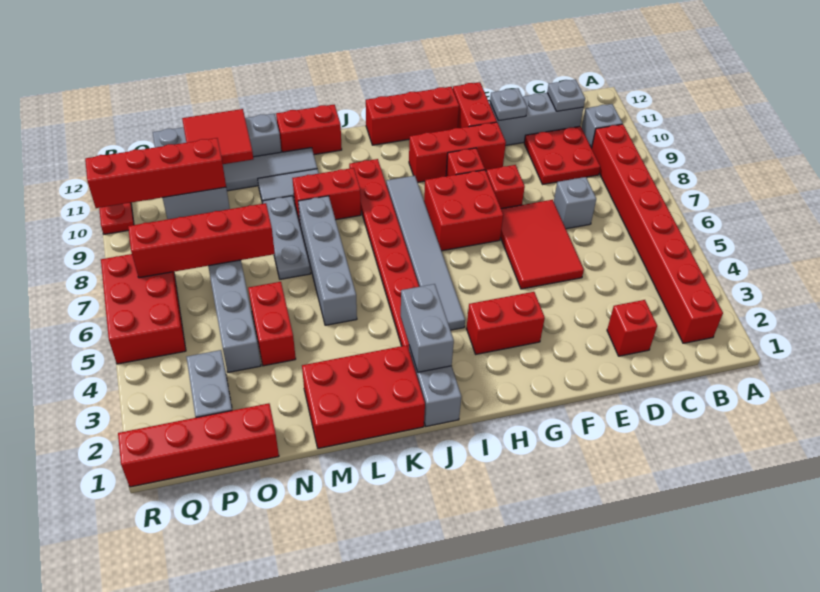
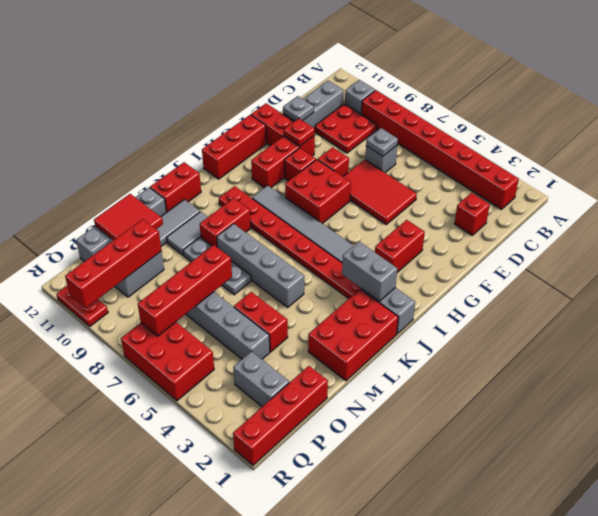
grey plate C11 level 2 -> grey plate D7 level 2
none -> red plate F10 level 2

